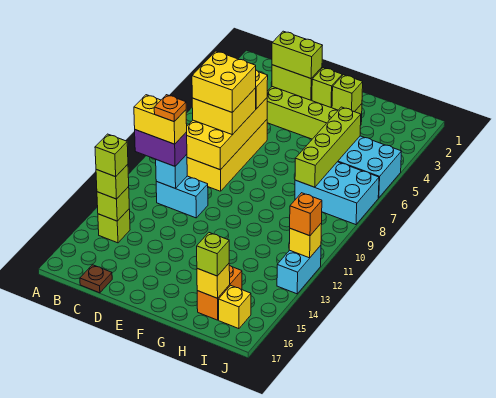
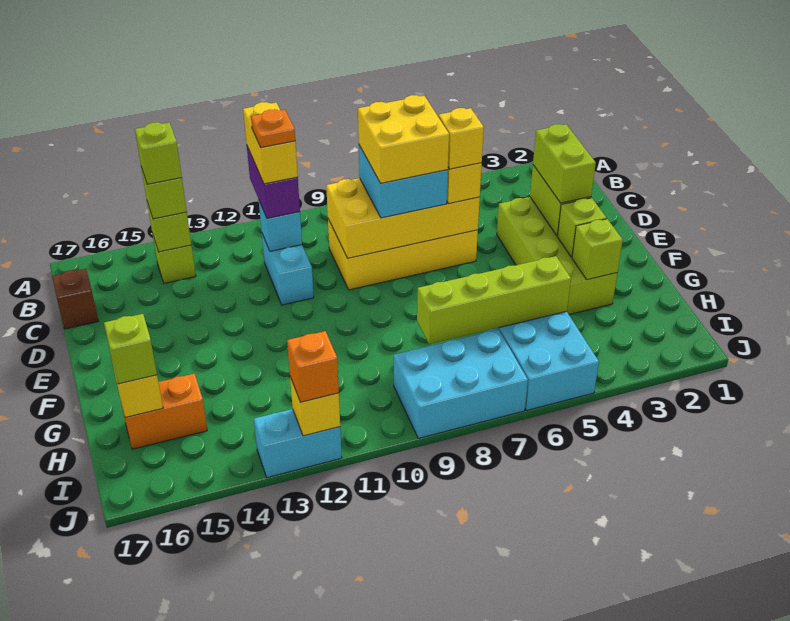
yellow brick C7:D8 level 3 -> cyan brick C7:D8 level 3
brown plate C17 level 1 -> brown brick C17 level 1
cyan brick H7:J8 level 1 -> cyan brick I7:J9 level 1
yellow brick I16 level 1 -> yellow brick D6 level 4

